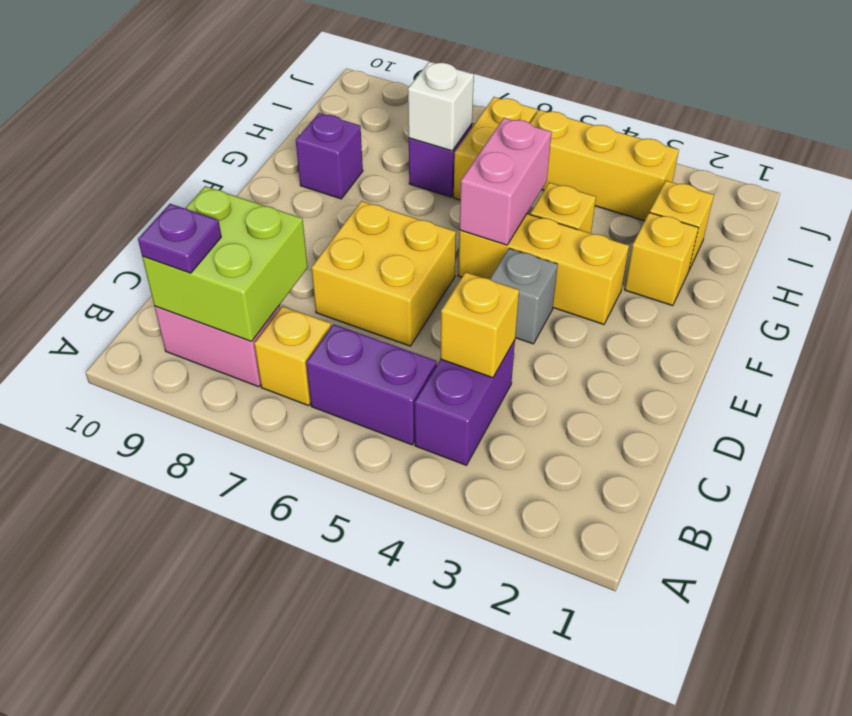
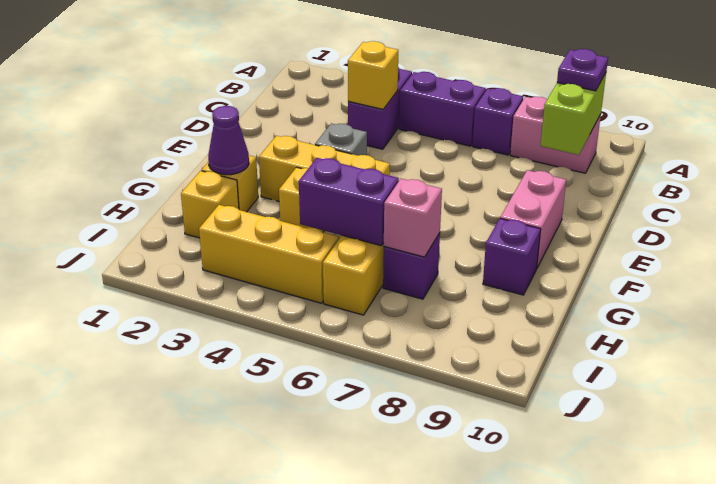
yellow brick B7 level 1 -> purple brick B7 level 1
lime brick B8:C9 level 2 -> lime brick B9:C9 level 2
yellow brick D6:E7 level 1 -> none
pink brick F5:G5 level 2 -> pink brick E9:F9 level 1
none -> purple cone G2 level 2
none -> purple brick H5:H6 level 2
white brick H7 level 2 -> pink brick H7 level 2

